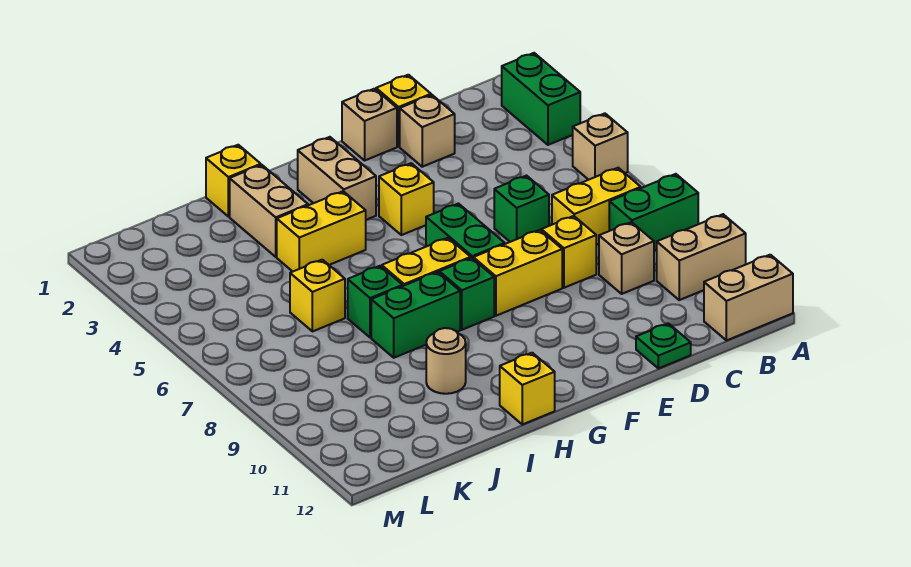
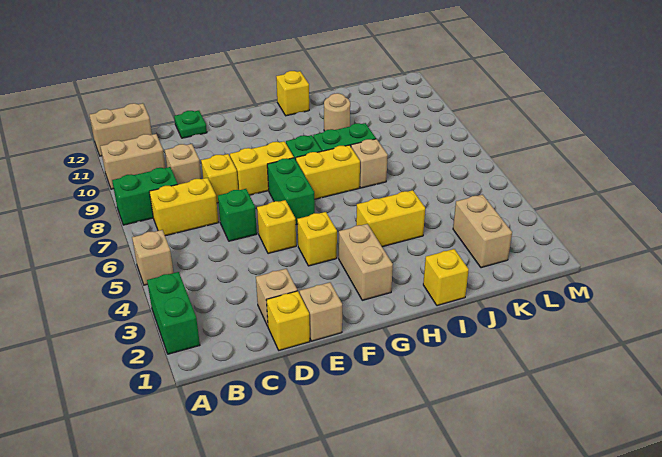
tan brick I2:I3 level 1 -> tan brick K2:K3 level 1
green brick I7 level 1 -> tan brick I7 level 1
yellow brick J6 level 1 -> yellow brick E5 level 1

